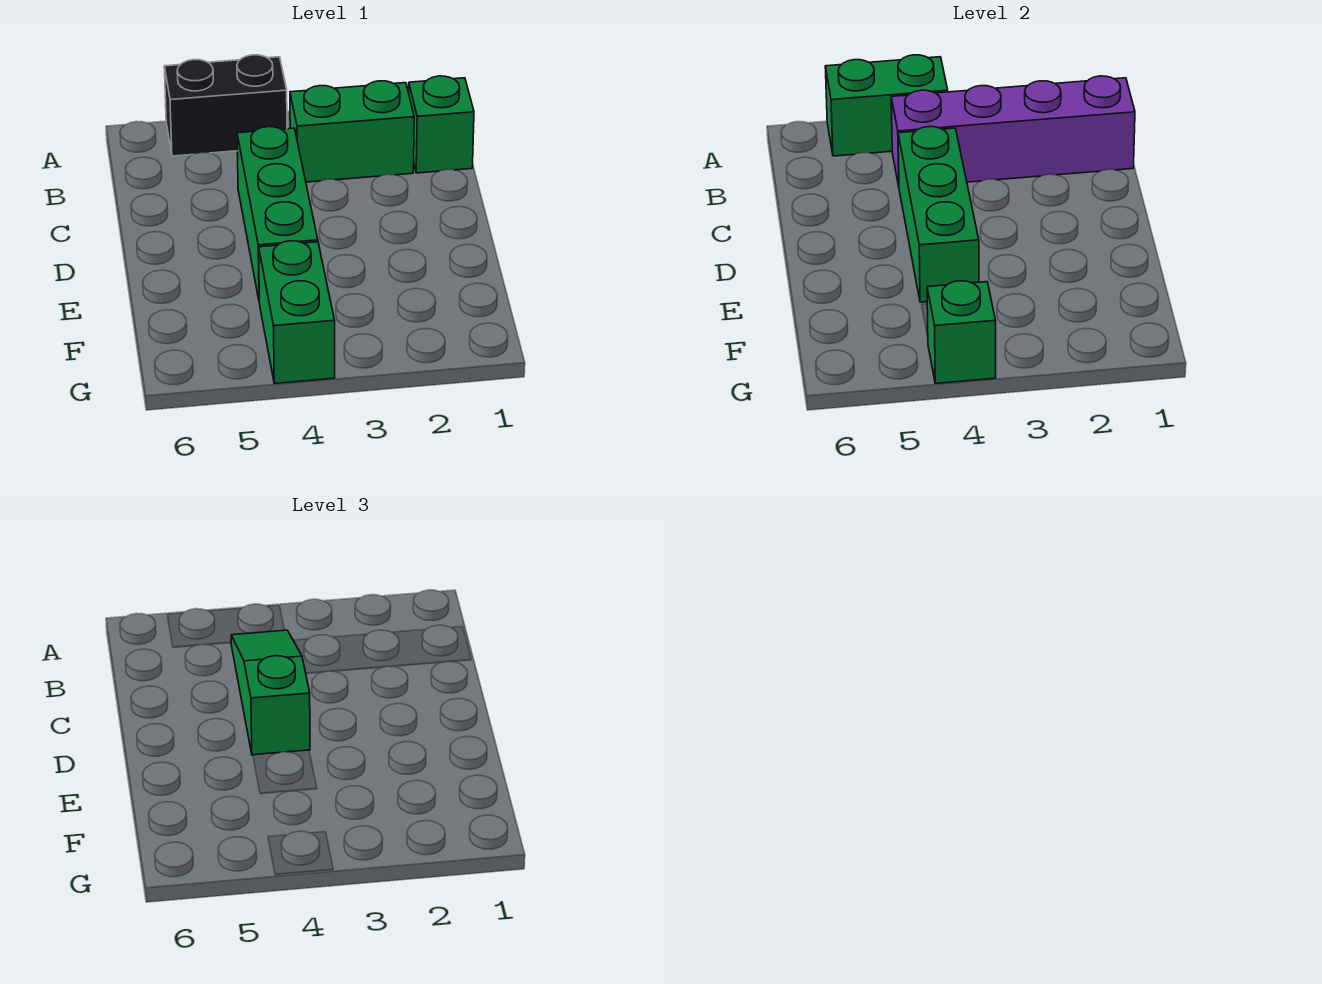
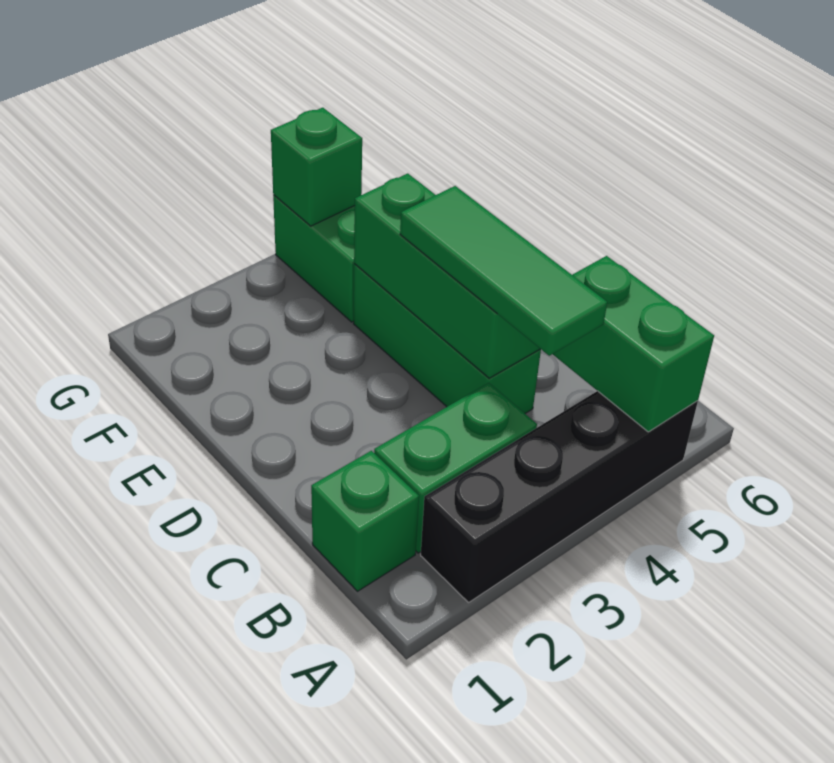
black brick A4:A5 level 1 -> black brick A2:A5 level 1
green brick A4:A5 level 2 -> green brick A5:B5 level 2
purple brick B1:B4 level 2 -> none
green slope B4:D4 level 3 top D -> green tile B4:D4 level 3

